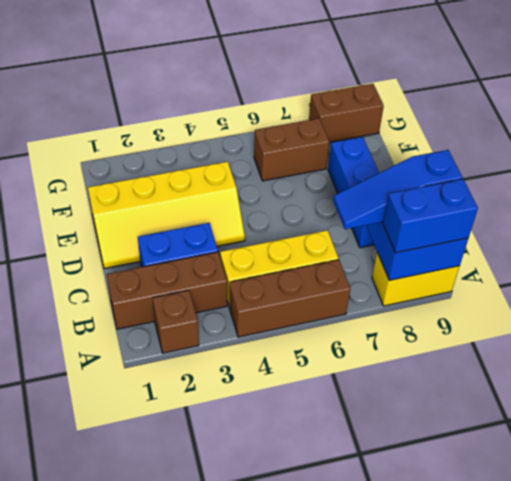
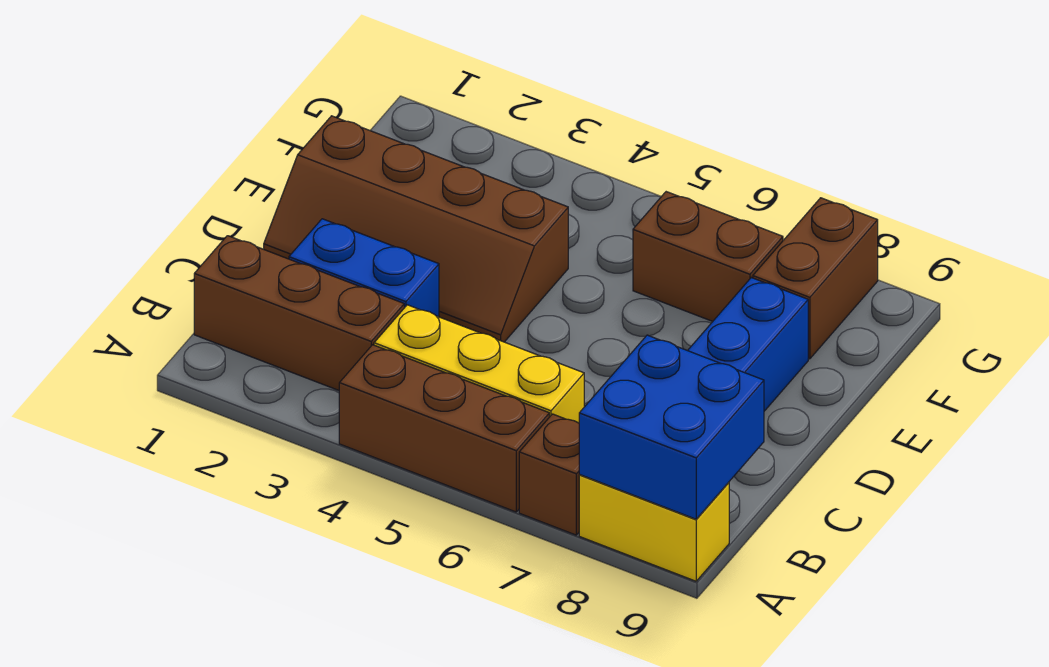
brown brick A2 level 1 -> brown brick A7 level 1
blue brick A8:A9 level 3 -> none
blue slope B7:B9 level 3 top 9 -> none
yellow slope D1:E4 level 1 top E -> brown slope D1:E4 level 1 top E
brown brick G8:G9 level 1 -> brown brick F8:G8 level 1

